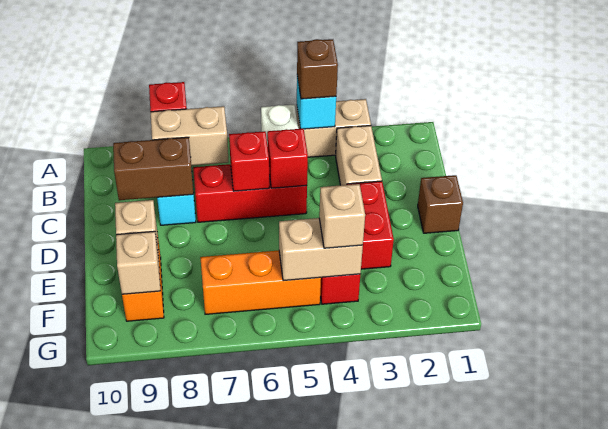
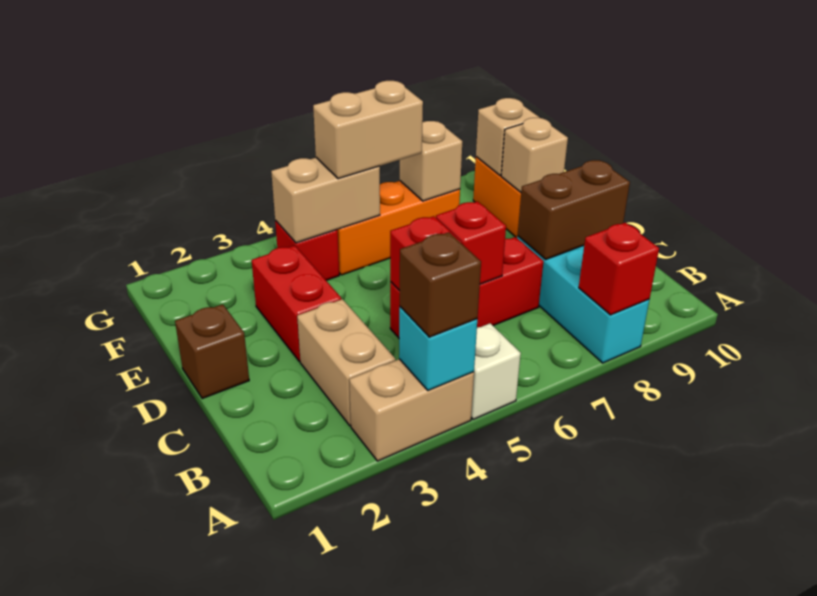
tan brick B7:B8 level 2 -> tan brick F5:F6 level 3
tan brick F4 level 3 -> tan brick F7 level 2

